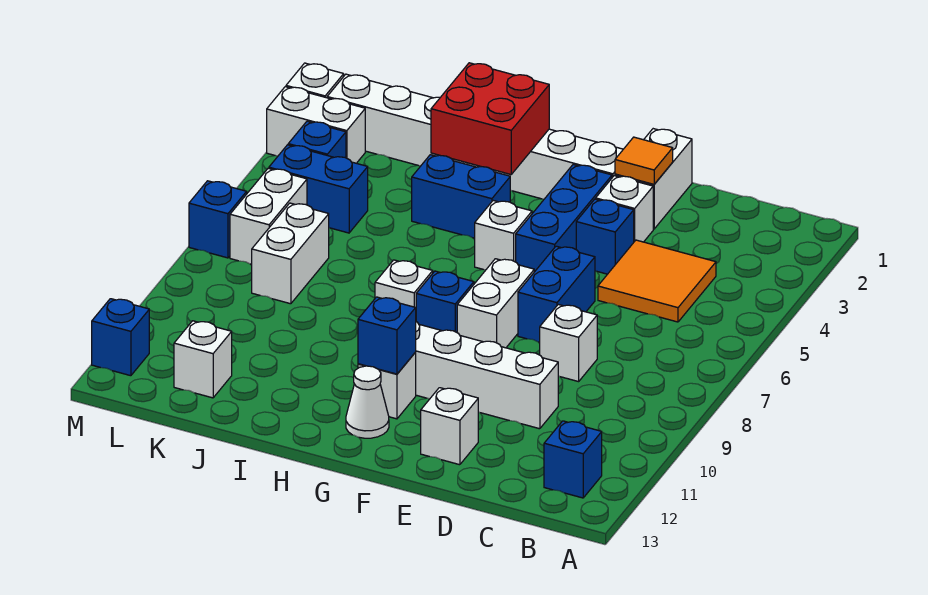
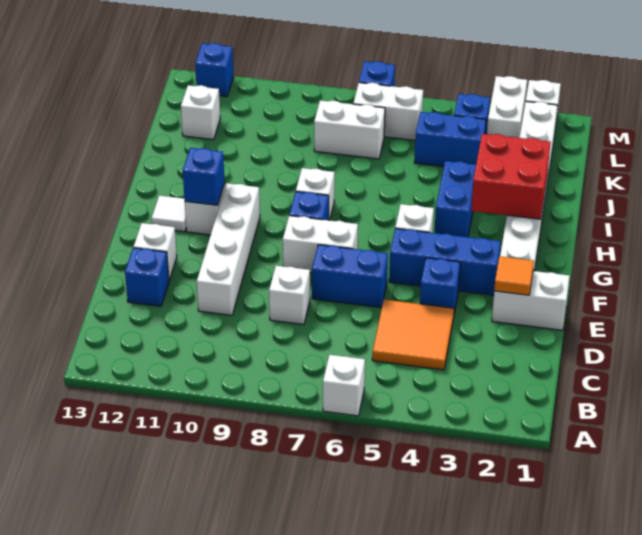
blue brick B12 level 1 -> blue brick D12 level 1
white brick E3 level 1 -> white brick A6 level 1
white cone G12 level 1 -> white tile G12 level 1
blue brick K5:L5 level 1 -> blue brick K4:K5 level 1

